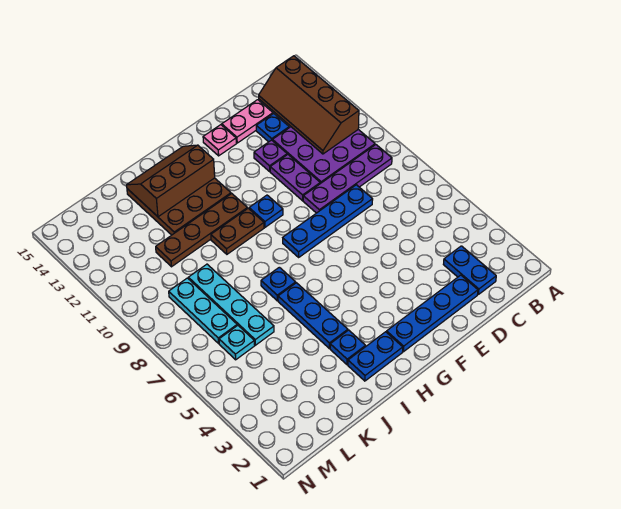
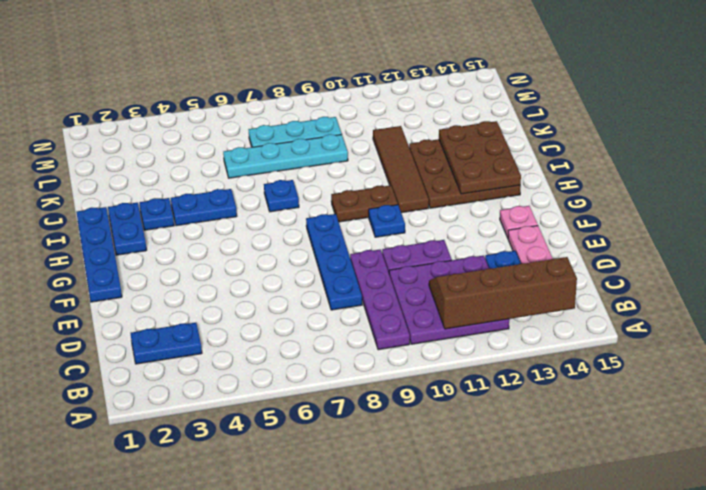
blue plate D2:G2 level 1 -> blue plate F1:I1 level 1
purple plate E12 level 1 -> none
brown plate H10:I10 level 1 -> brown plate H9:H10 level 1
brown plate H11:K11 level 1 -> brown tile H11:K11 level 1
brown slope H13:J14 level 2 top 13 -> brown plate H13:J14 level 2
blue plate I4:I6 level 1 -> blue plate I4:I5 level 1
cyan plate L6 level 1 -> none

